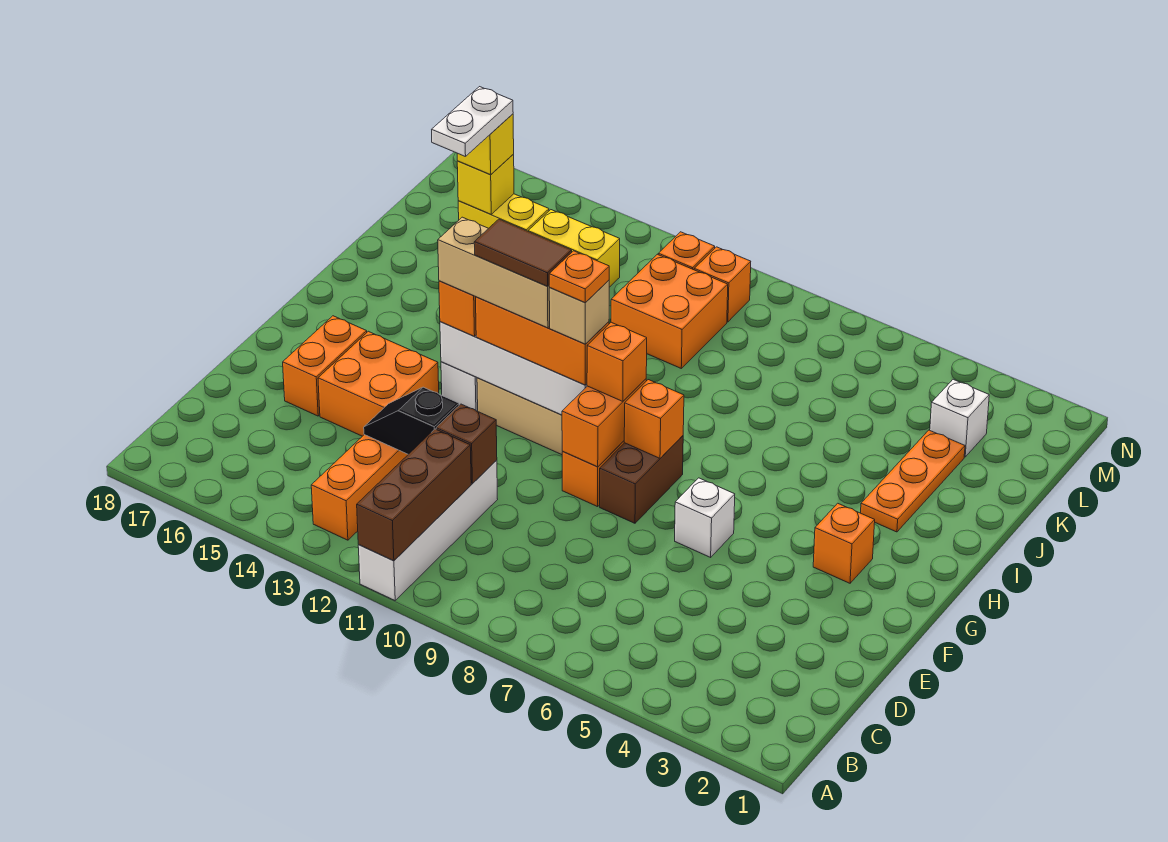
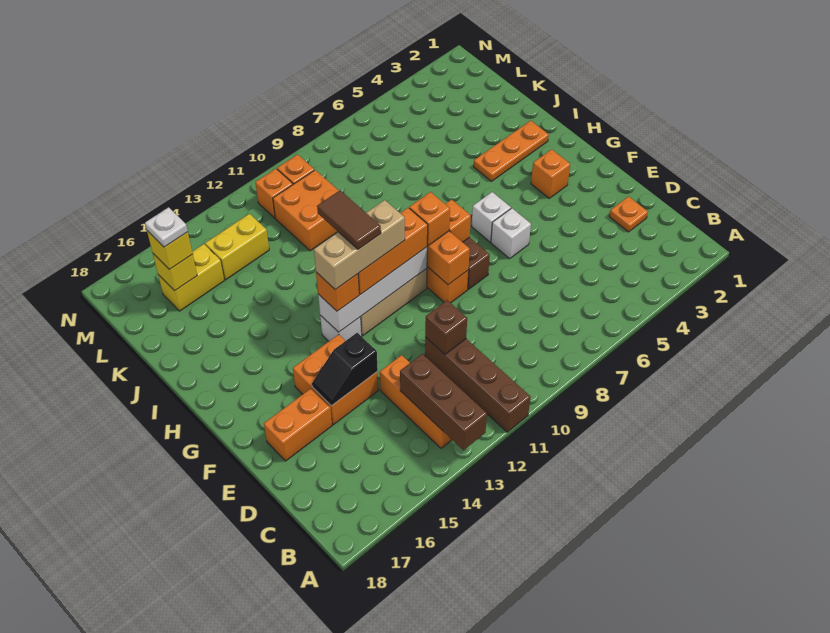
white brick A11:D11 level 1 -> brown brick A11:D11 level 1
brown brick A11:C11 level 2 -> brown brick A13:C13 level 2
black slope D12:D13 level 2 top 12 -> black slope E14:E15 level 2 top 14
orange brick E16:F16 level 1 -> orange brick E16:E17 level 1
tan brick G10 level 4 -> none
orange plate G10 level 5 -> orange plate D2 level 1
brown tile G11:G12 level 5 -> brown tile G12:H12 level 5
orange plate I3:K3 level 1 -> orange plate I2:I4 level 1
white plate K16:L16 level 4 -> white plate L16 level 4
white brick L3 level 1 -> white brick G6 level 1

